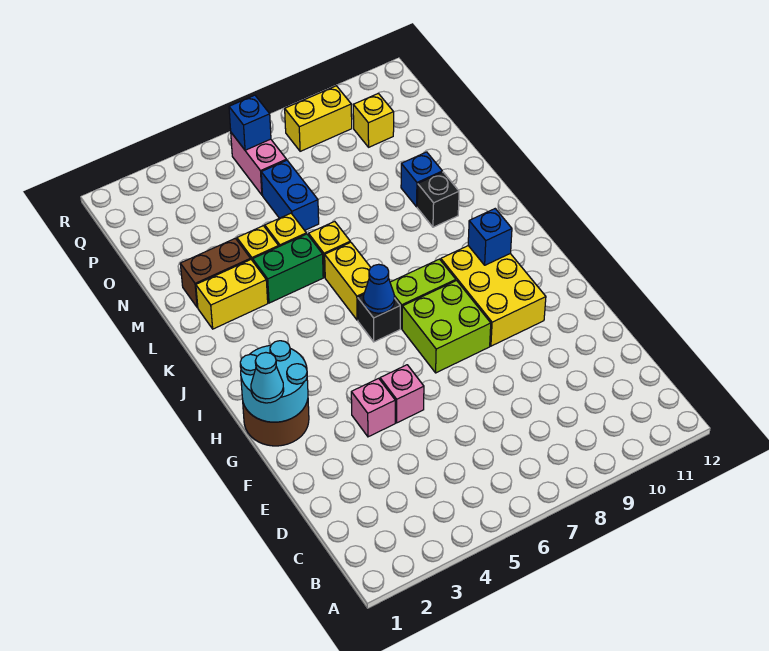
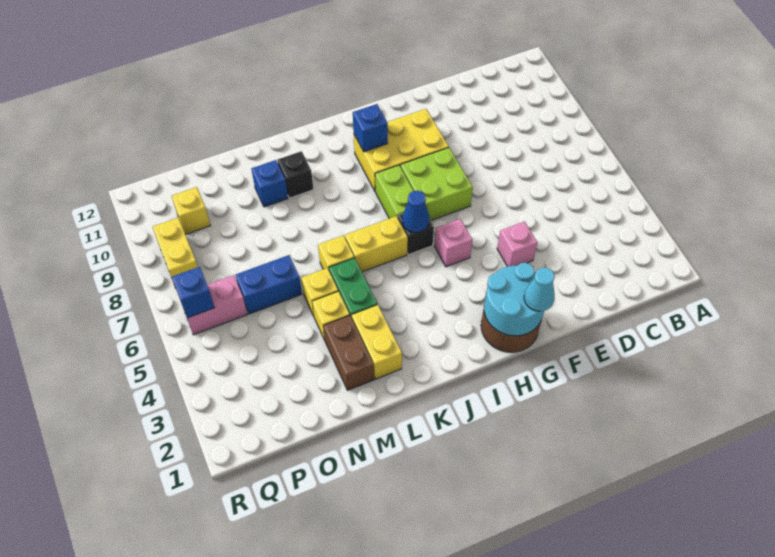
pink brick F5 level 1 -> pink brick H5 level 1

